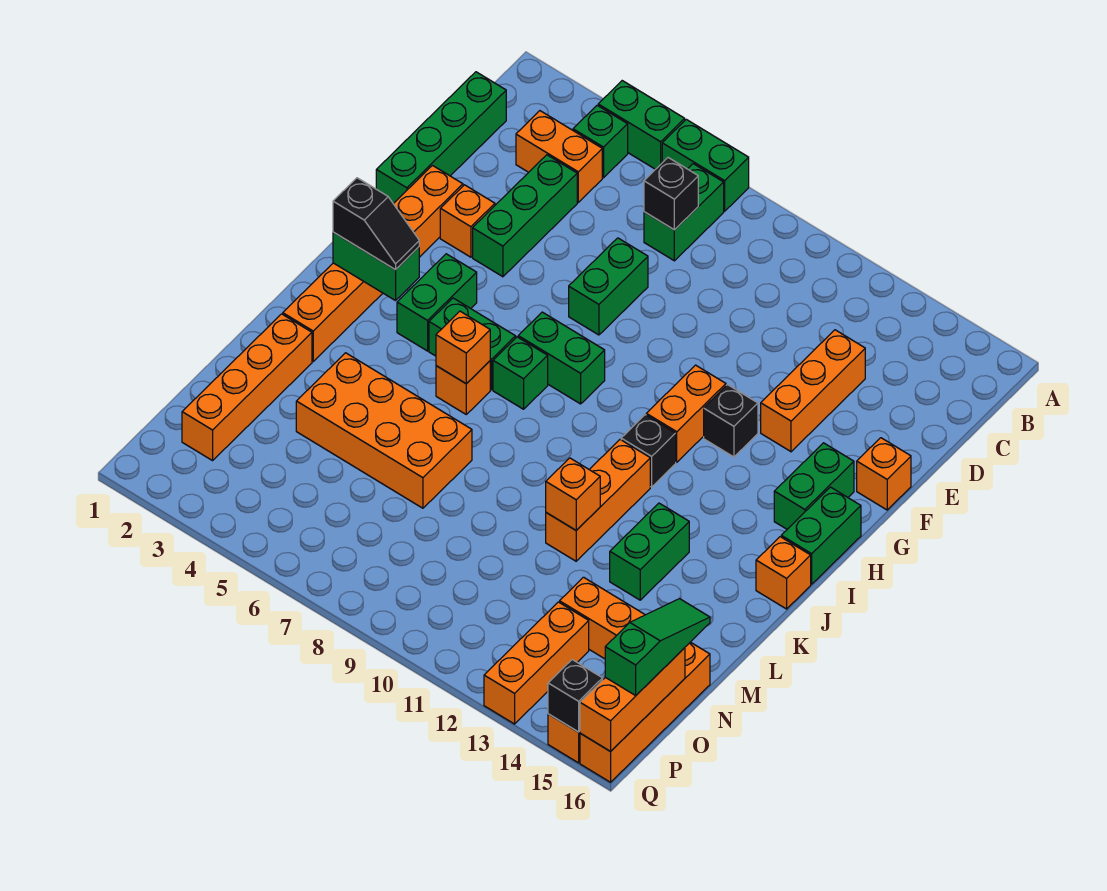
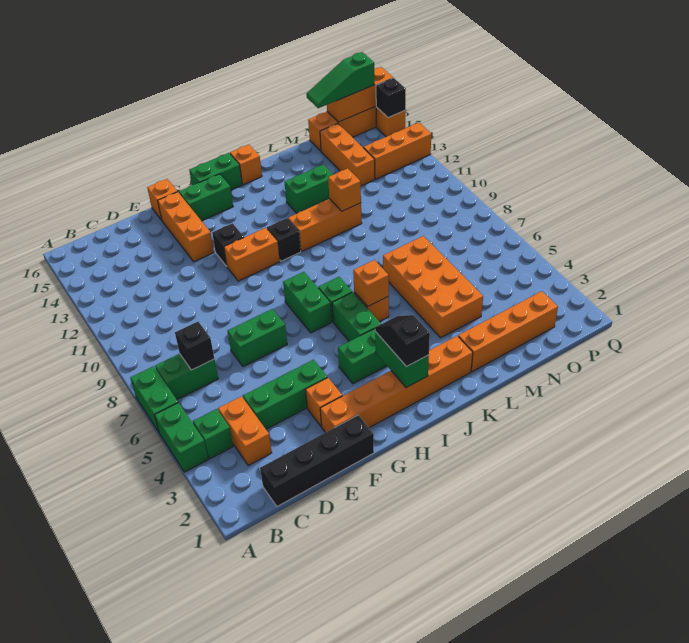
green brick C1:F1 level 1 -> black brick C1:F1 level 1
orange brick D13:F13 level 1 -> orange brick F13:F15 level 1

